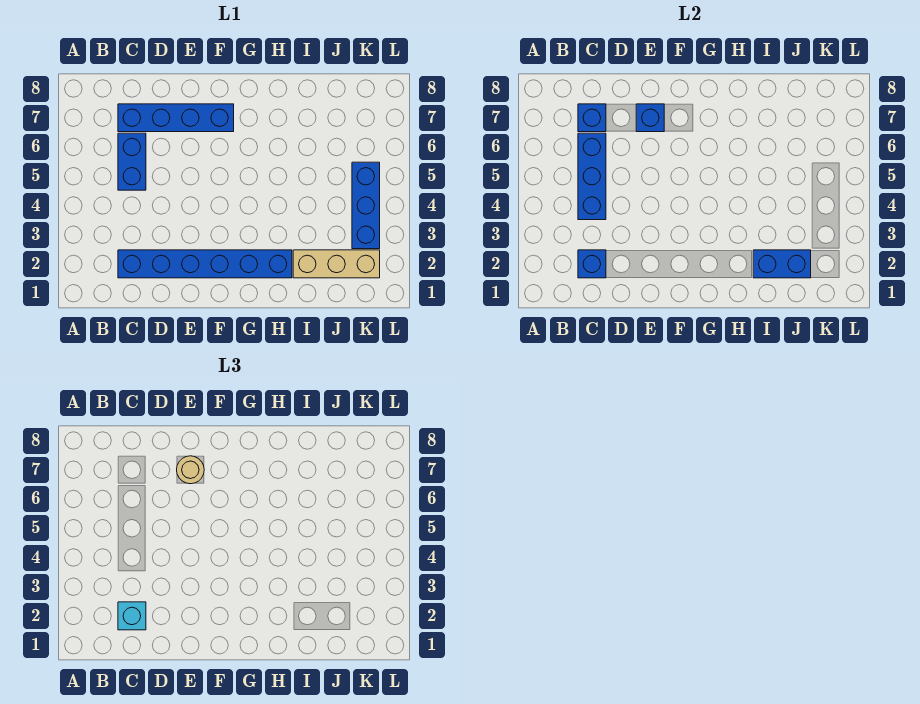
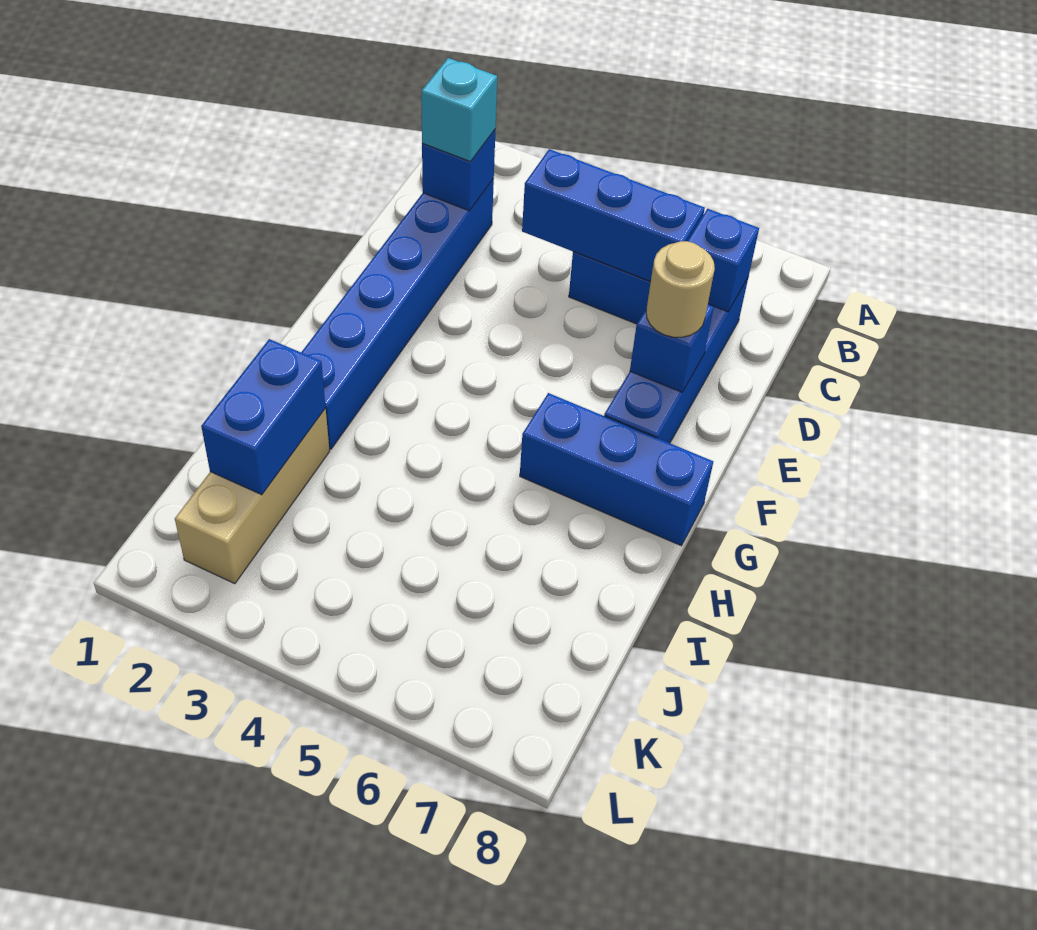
blue brick K3:K5 level 1 -> blue brick G6:G8 level 1

